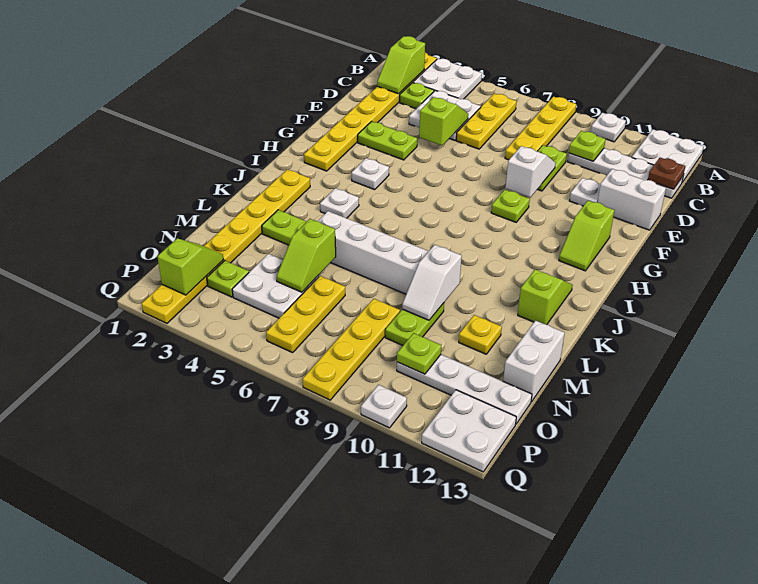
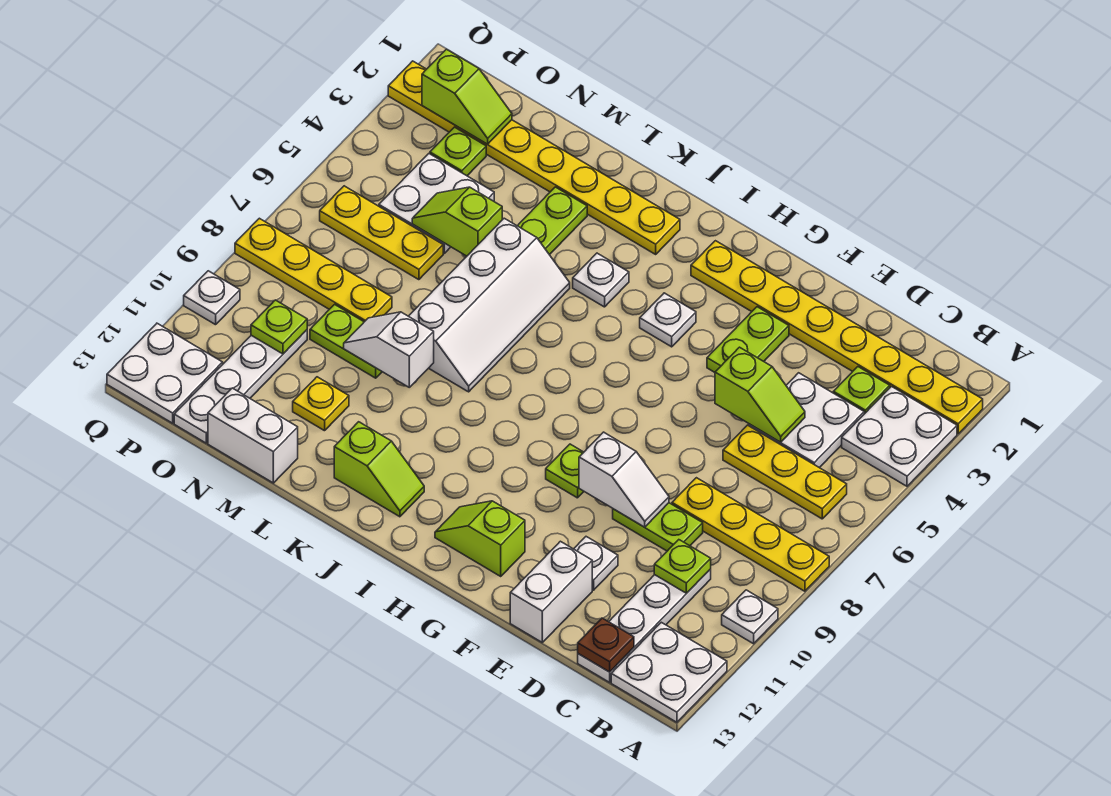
lime slope B2:C2 level 2 top B -> none

